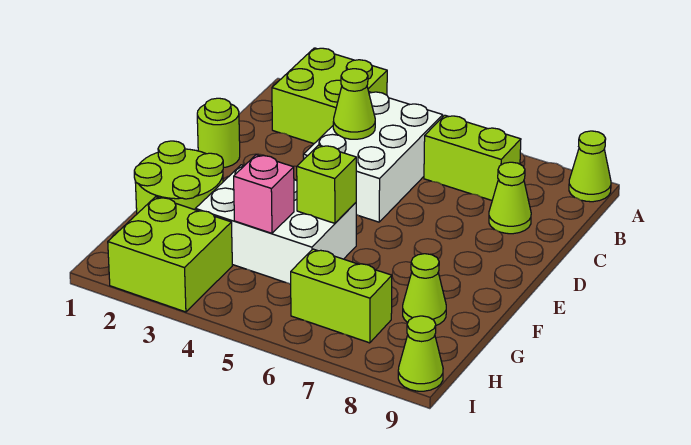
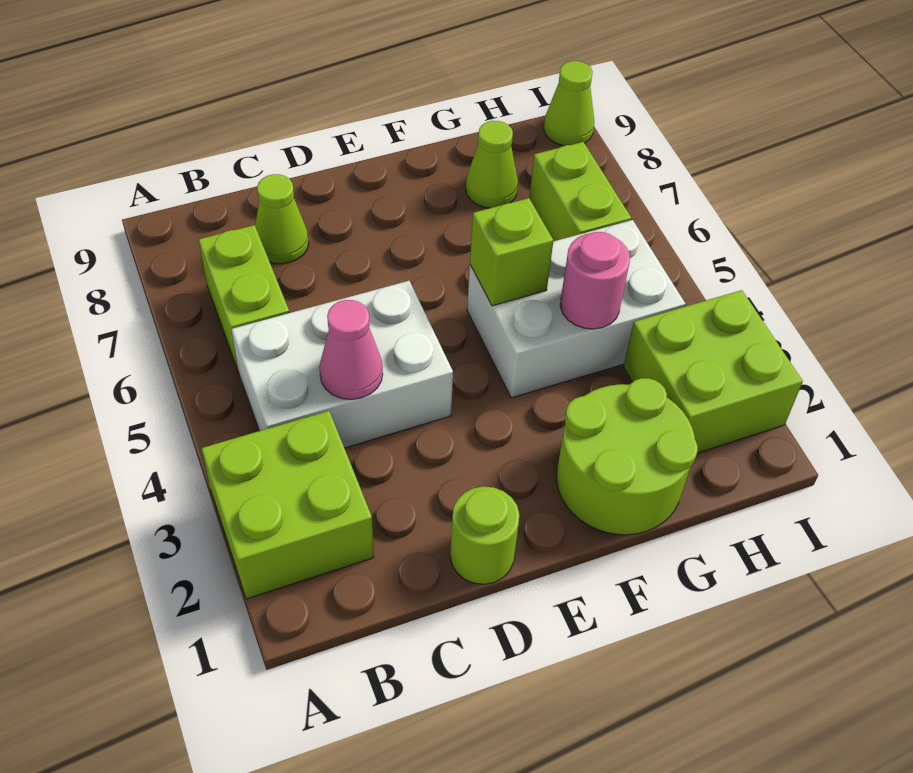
lime cone A9 level 1 -> none
lime cone C4 level 2 -> pink cone C4 level 2
white brick F3:G5 level 1 -> white brick F4:H5 level 1
pink brick G4 level 2 -> pink round brick G4 level 2

